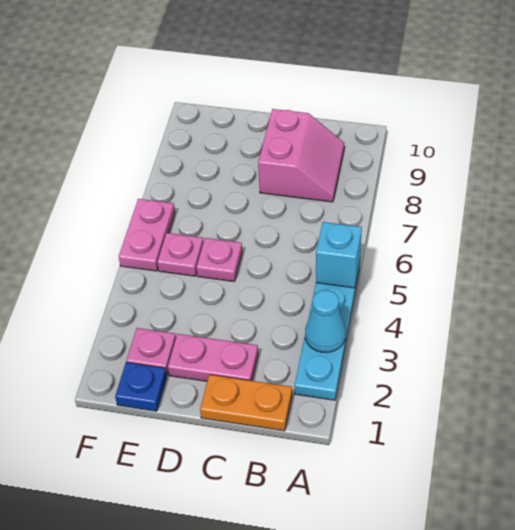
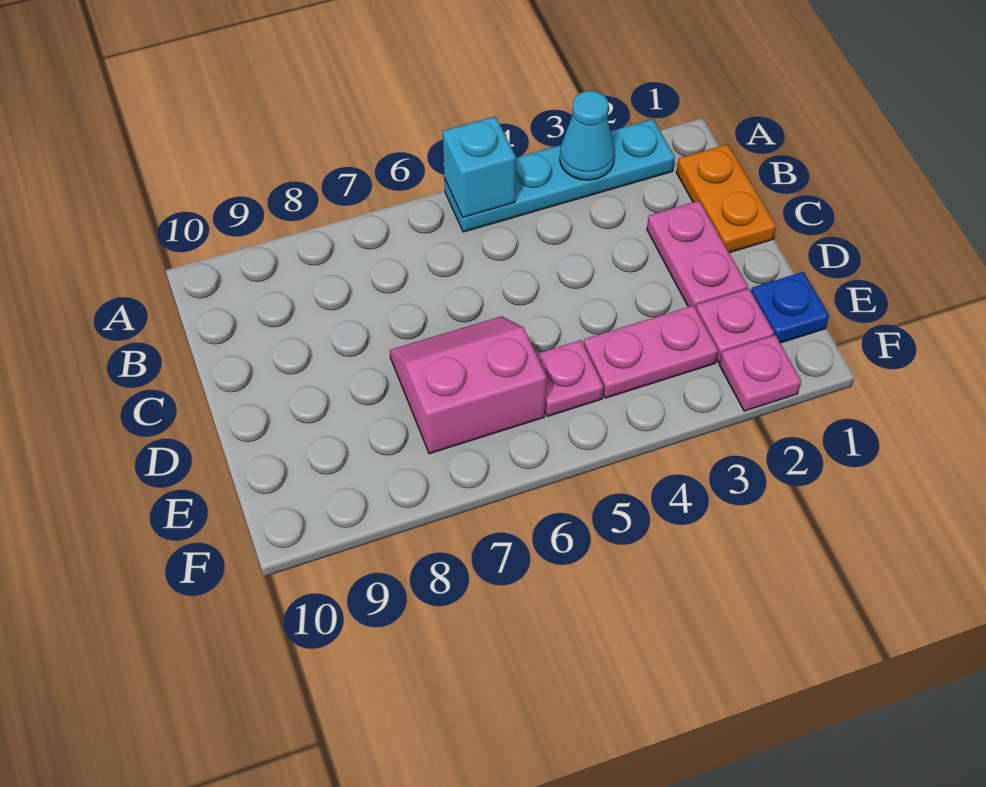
pink slope B8:C9 level 1 top C -> pink slope D6:E7 level 1 top E
pink plate D5 level 1 -> pink plate F2 level 1
pink plate F5:F6 level 1 -> pink plate E3:E4 level 1

